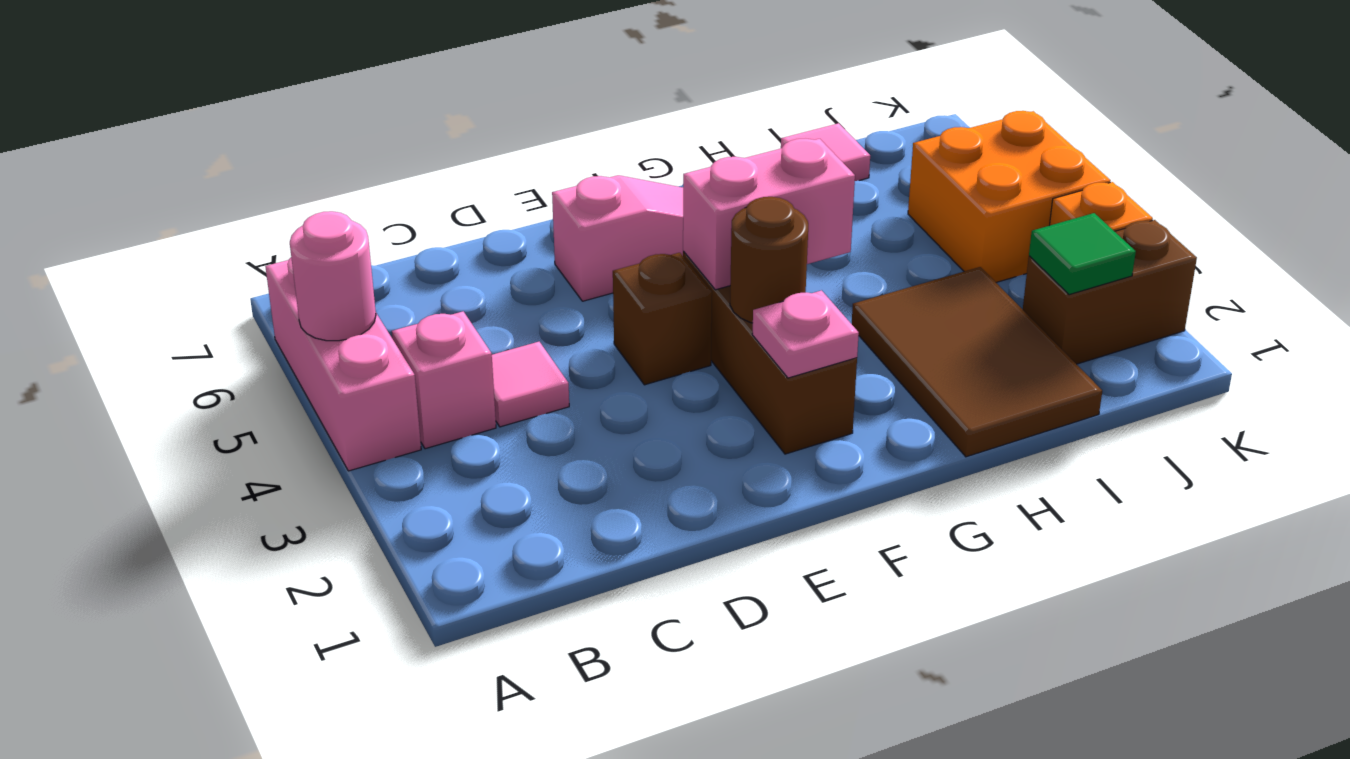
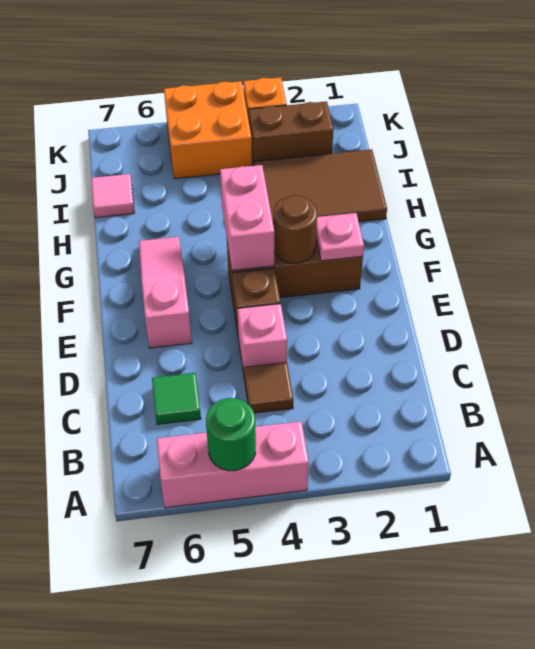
pink round brick A5 level 2 -> green round brick A5 level 2
pink brick B4 level 1 -> pink brick D4 level 1
pink tile C4 level 1 -> brown tile C4 level 1
brown brick J2:K2 level 1 -> brown brick J2:J3 level 1
green tile J2 level 2 -> green tile C6 level 1

